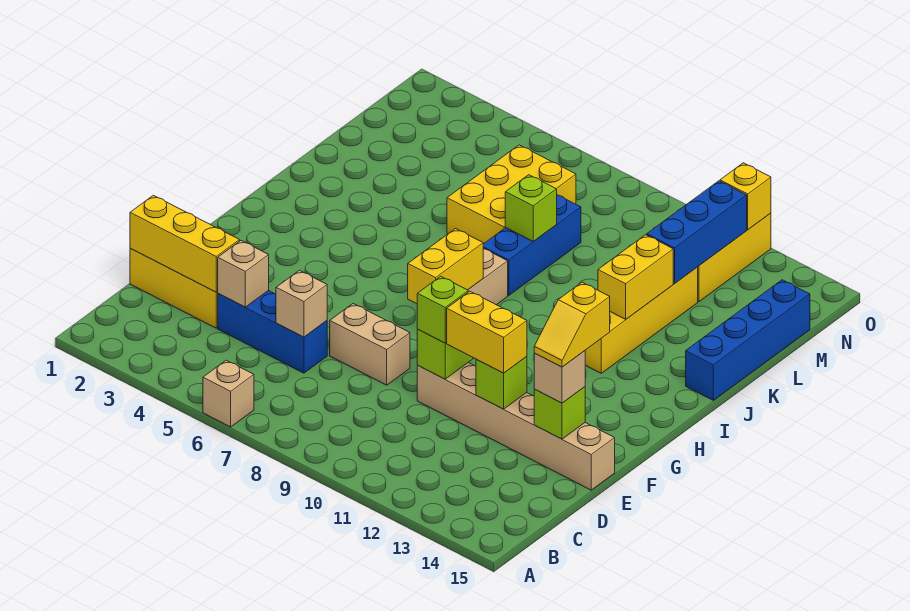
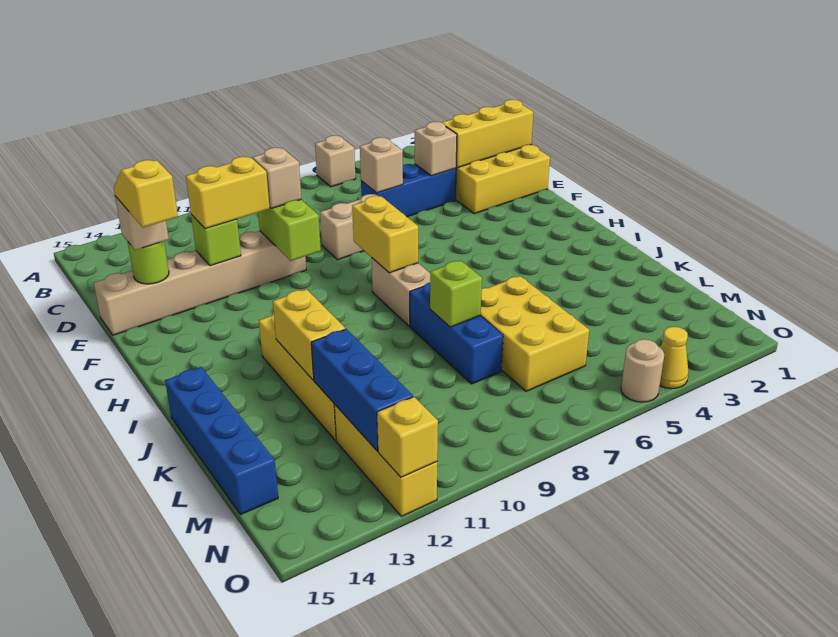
lime brick E10 level 3 -> tan brick E10 level 3
lime brick E14 level 2 -> lime round brick E14 level 2
none -> yellow cone O4 level 1
none -> tan round brick O5 level 1

